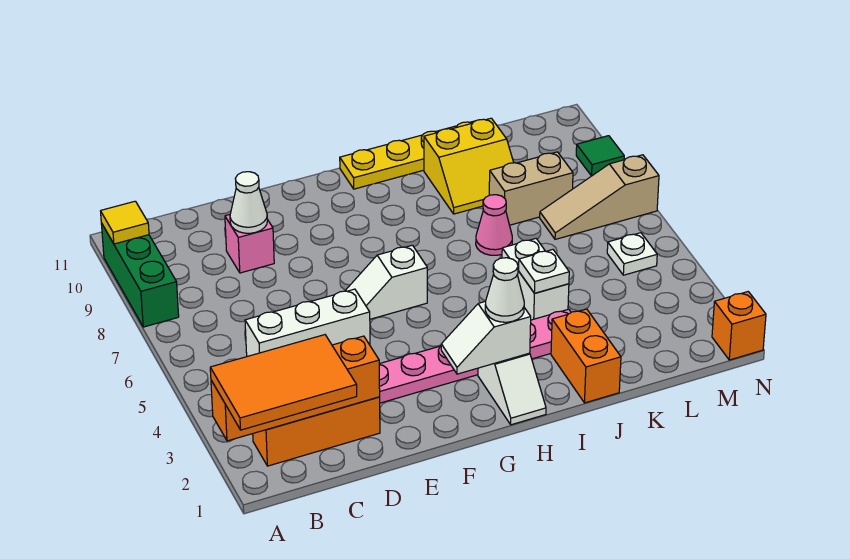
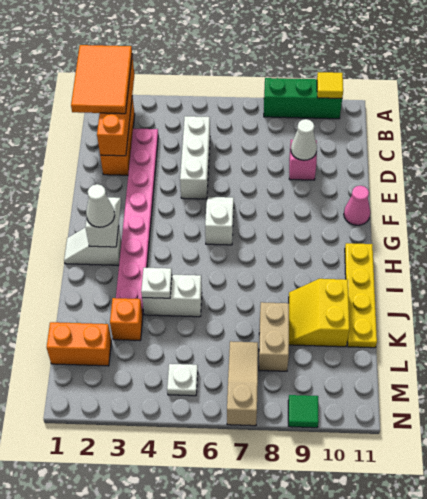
orange brick J1:J2 level 1 -> orange brick L1:L2 level 1
pink cone J7 level 1 -> pink cone F11 level 1
orange brick N1 level 1 -> orange brick K3 level 1

